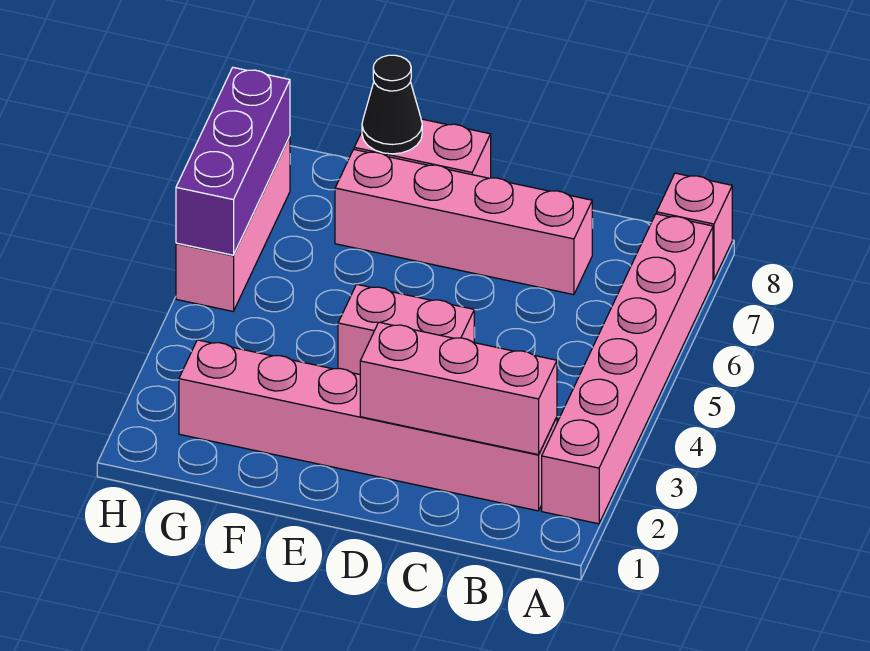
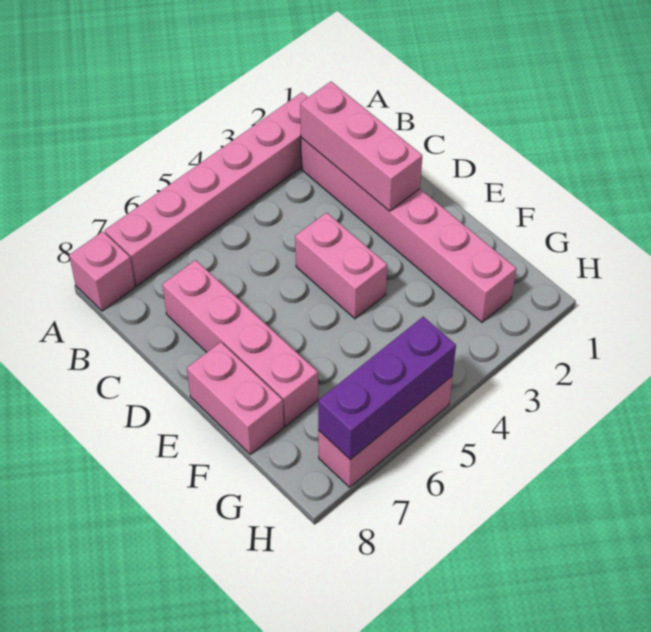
black cone F8 level 2 -> none

